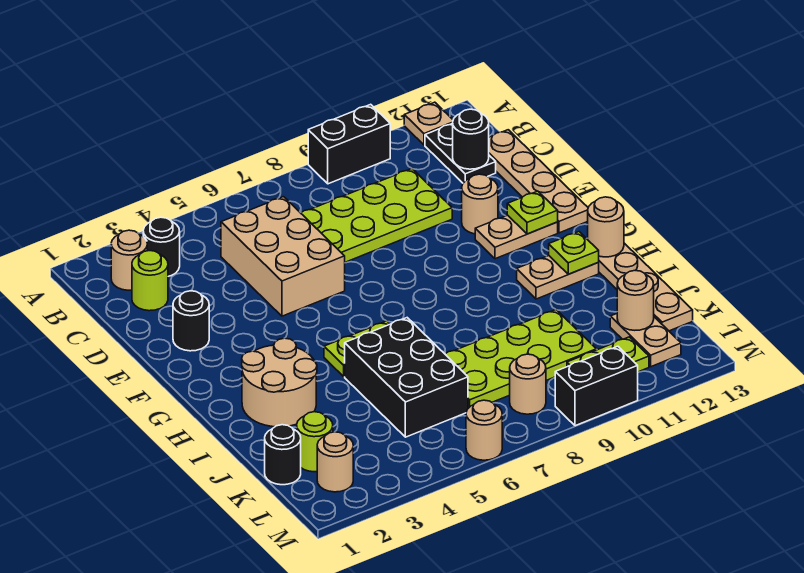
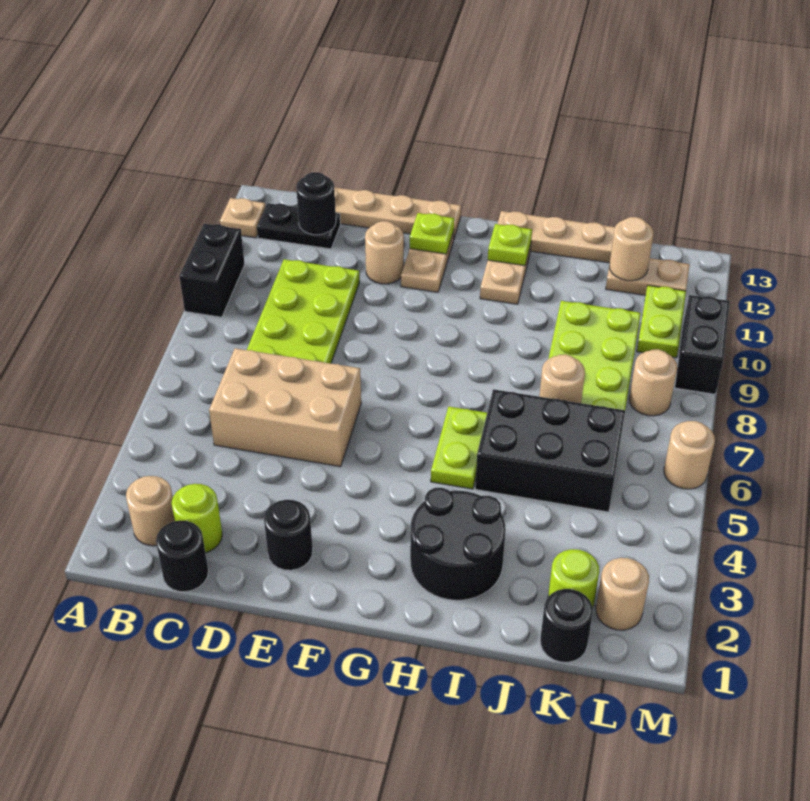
black round brick B3 level 1 -> black round brick C1 level 1
tan round brick H2:I3 level 1 -> black round brick H2:I3 level 1
tan round brick H13 level 2 -> tan round brick J7 level 2

